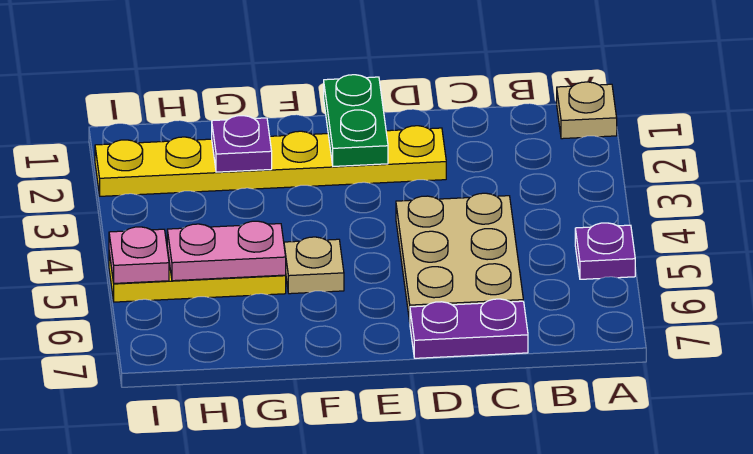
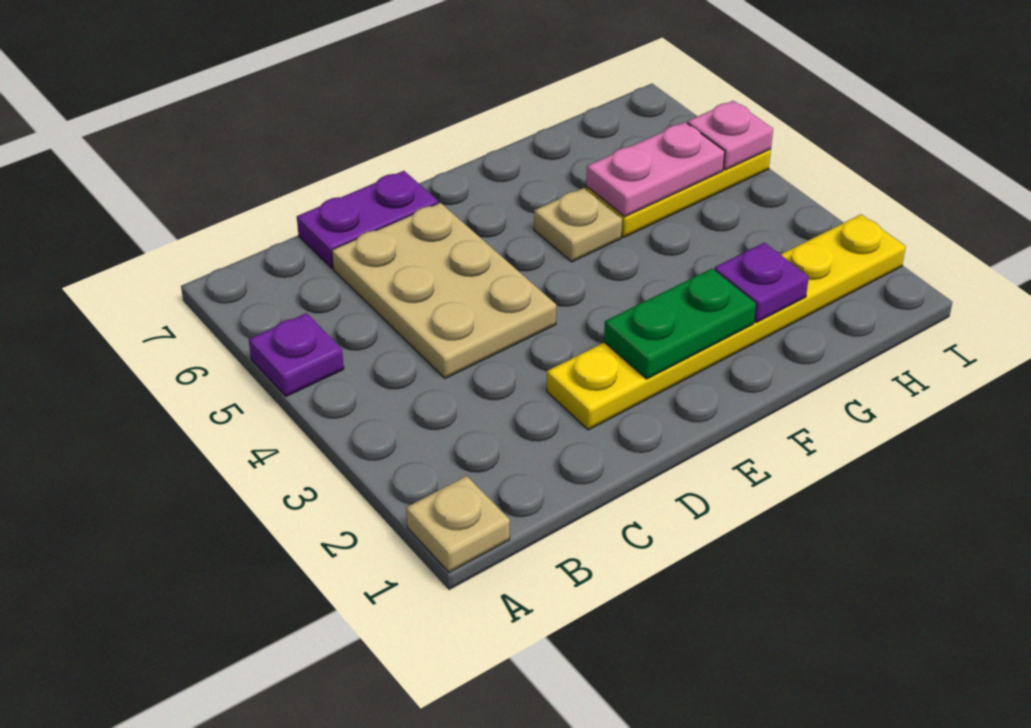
green plate E1:E2 level 2 -> green plate E2:F2 level 2

